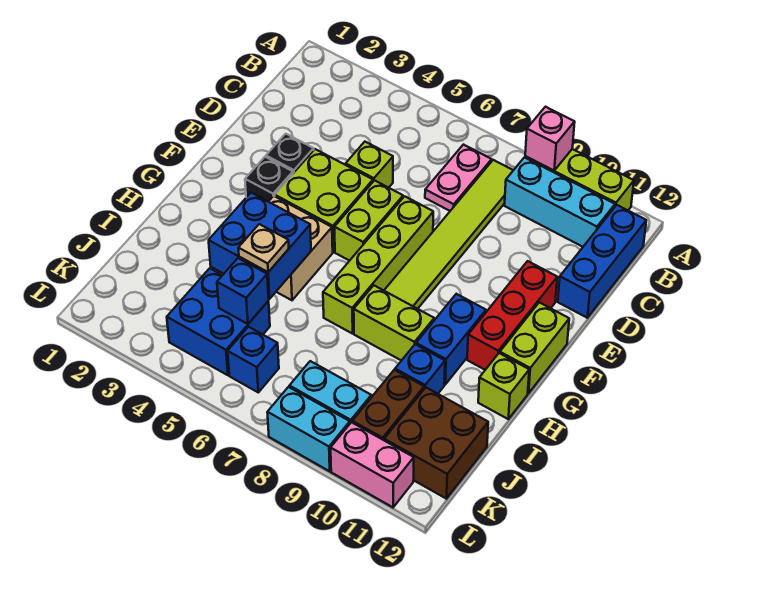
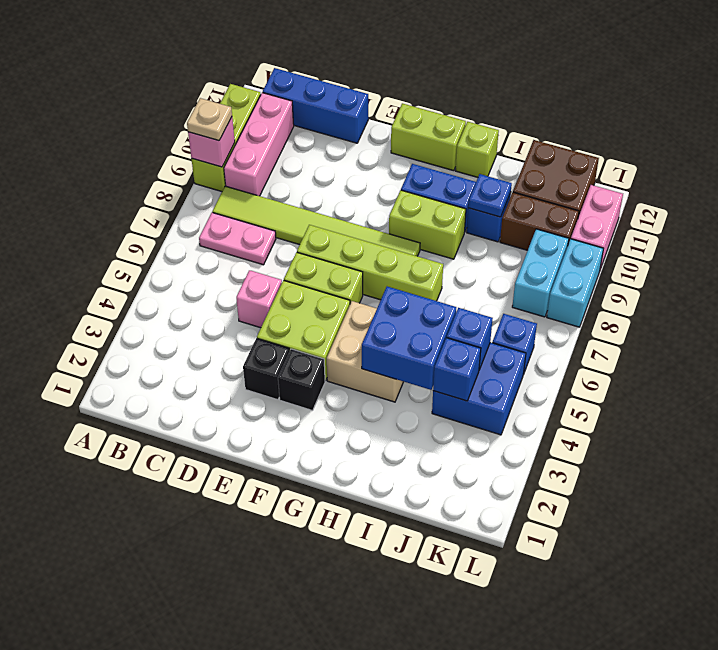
cyan brick B9:B11 level 1 -> pink brick B9:B11 level 1
lime brick D5 level 1 -> pink brick D5 level 1
red brick E11:G11 level 1 -> none
lime brick H8:H9 level 1 -> lime brick G9:H9 level 1
tan plate I5 level 3 -> tan plate A9 level 3
none -> blue plate I10 level 2
none -> blue brick J4 level 2

